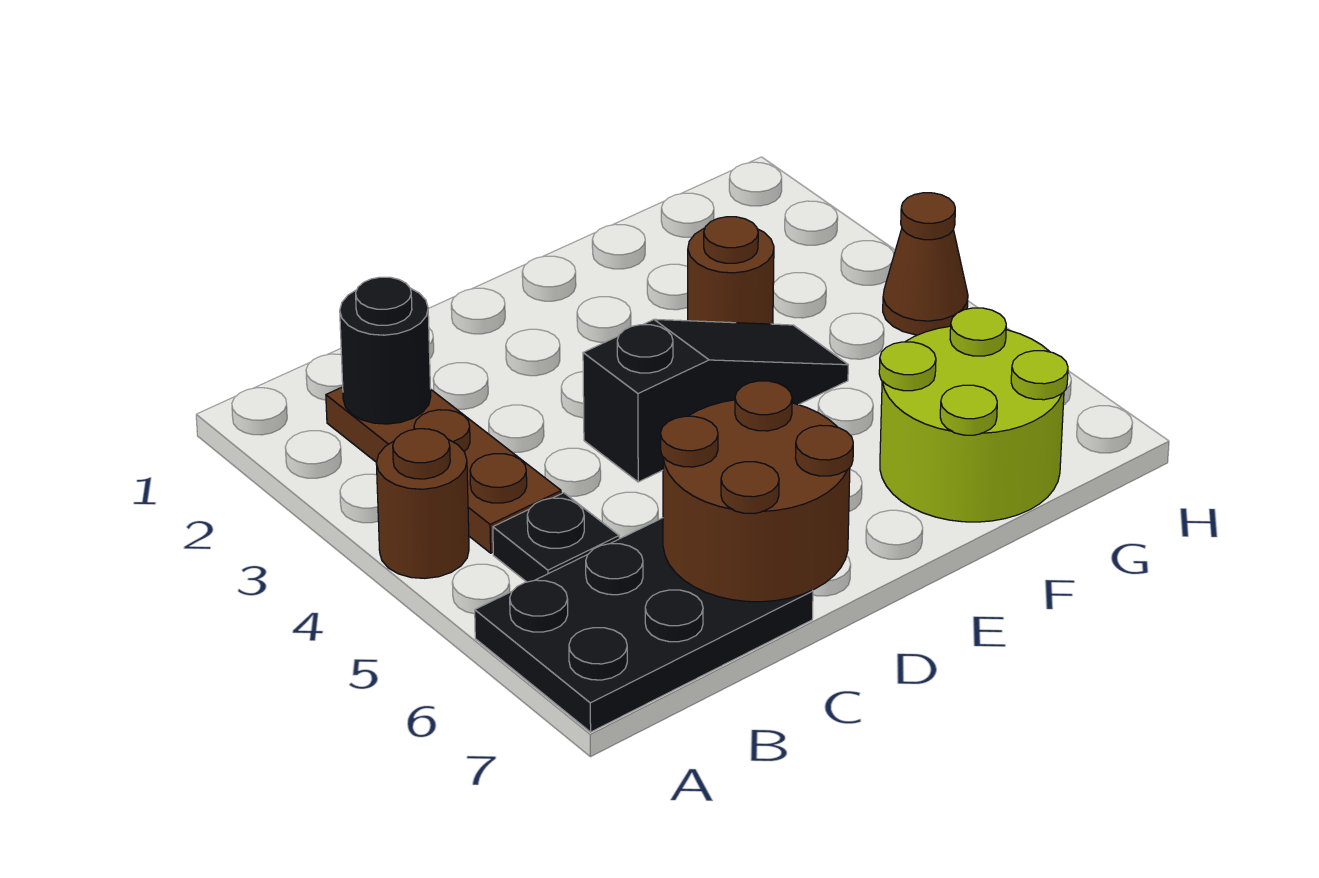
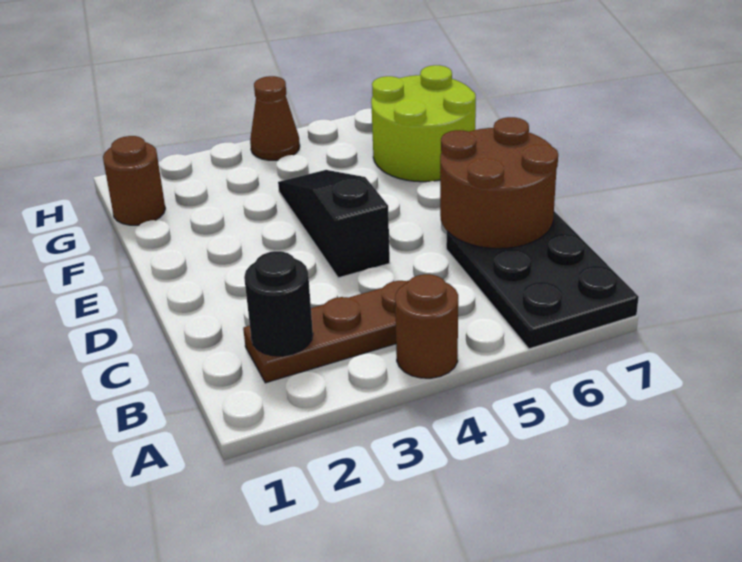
black plate B5 level 1 -> none
brown round brick F3 level 1 -> brown round brick G1 level 1

